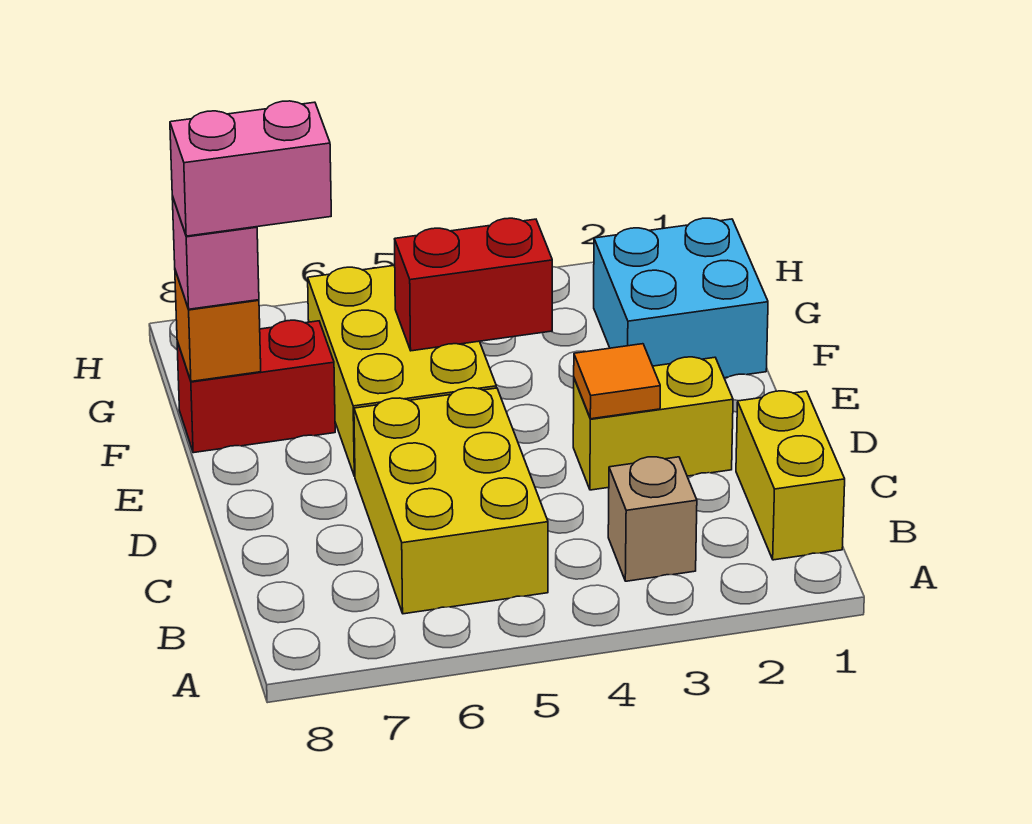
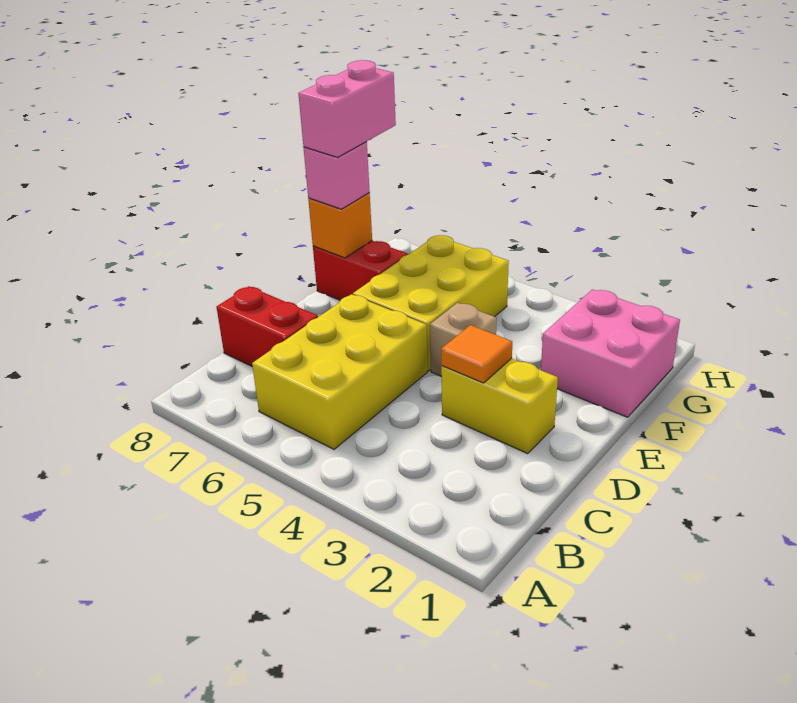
yellow brick B1:C1 level 1 -> none
tan brick B3 level 1 -> tan brick E4 level 1
cyan brick F1:G2 level 1 -> pink brick F1:G2 level 1
red brick F4:F5 level 2 -> red brick C7:C8 level 1
pink brick F7:F8 level 4 -> pink brick F8:G8 level 4

